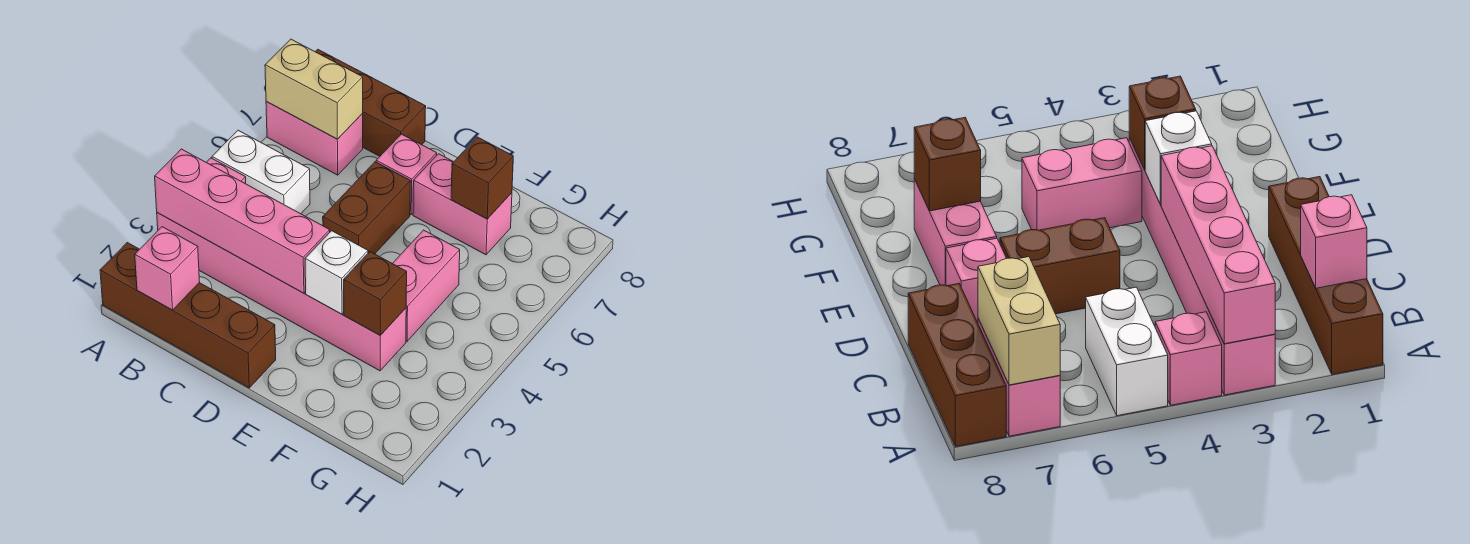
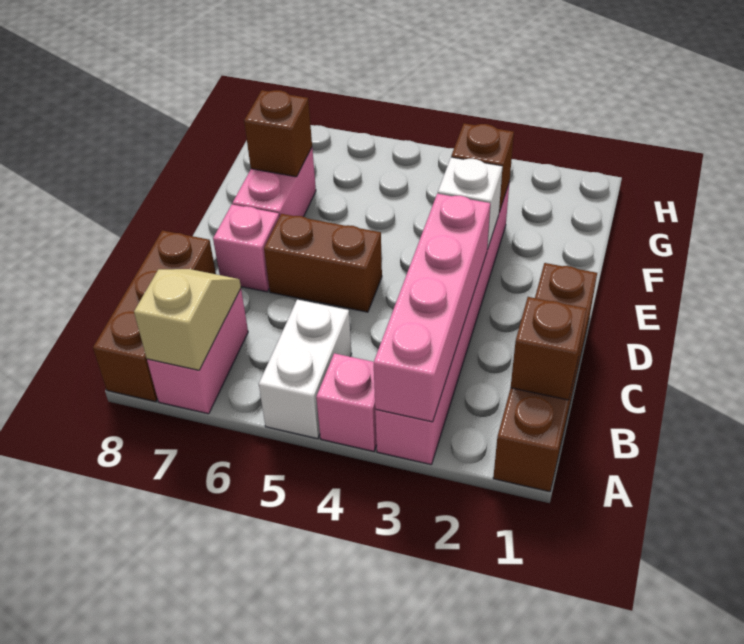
tan brick A7:B7 level 2 -> tan slope A7:B7 level 2 top A
pink brick B1 level 2 -> brown brick B1 level 2
pink brick F4:F5 level 1 -> none

